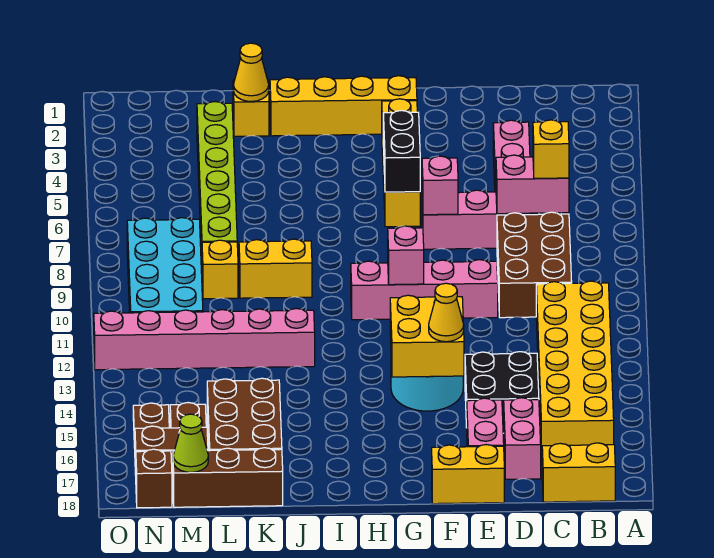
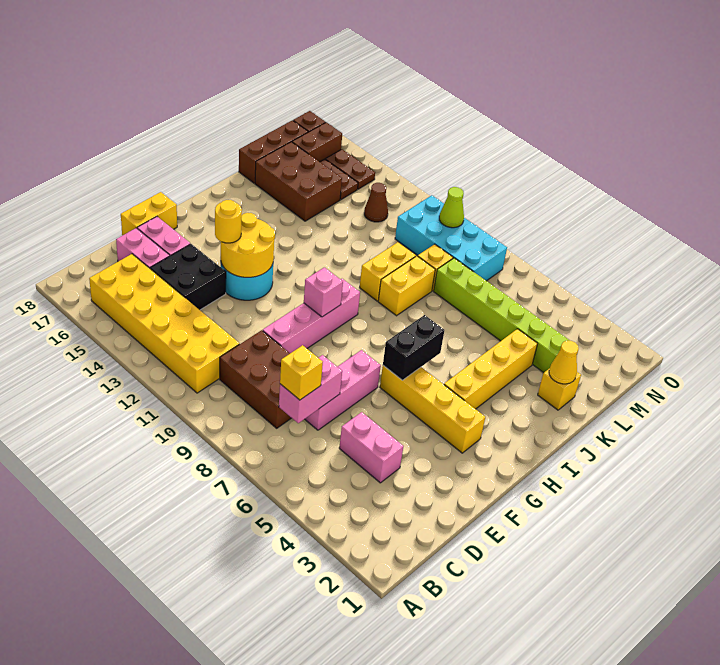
yellow brick B18:C18 level 1 -> yellow brick J10:K10 level 1
pink brick F7 level 2 -> none
yellow brick F13:G14 level 2 -> yellow round brick F13:G14 level 2
yellow cone F14 level 3 -> yellow round brick F14 level 3
yellow brick G2:J2 level 1 -> yellow brick H4:K4 level 1
black brick G5:G6 level 2 -> black brick G6:H6 level 2
pink brick J12:O12 level 1 -> none
none -> brown cone M13 level 1
lime cone M18 level 2 -> lime cone N10 level 2

